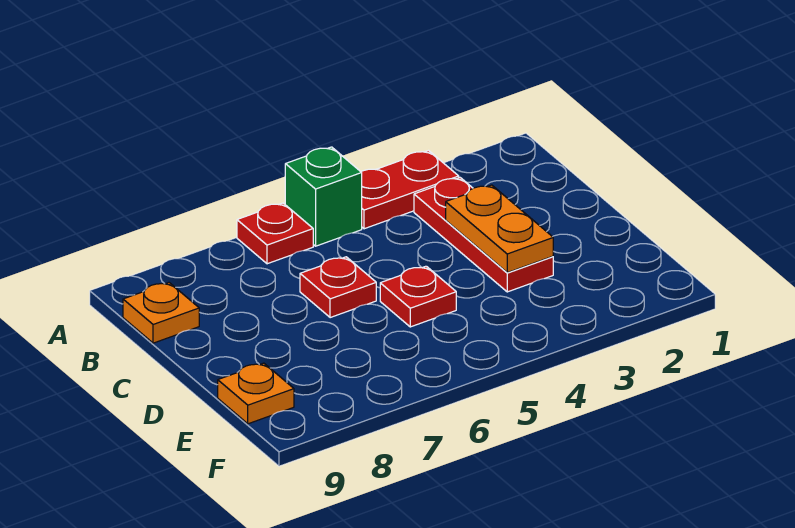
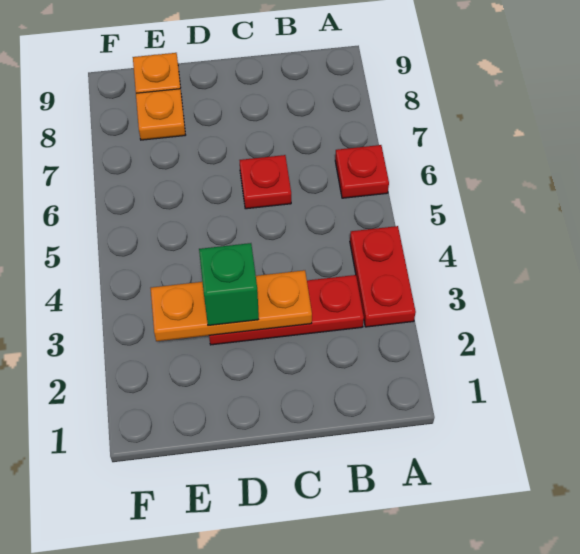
green brick A5 level 1 -> green brick D3 level 3
orange plate B9 level 1 -> orange plate E8 level 1
orange plate C3:D3 level 2 -> orange plate C3:E3 level 2
red plate D5 level 1 -> none

